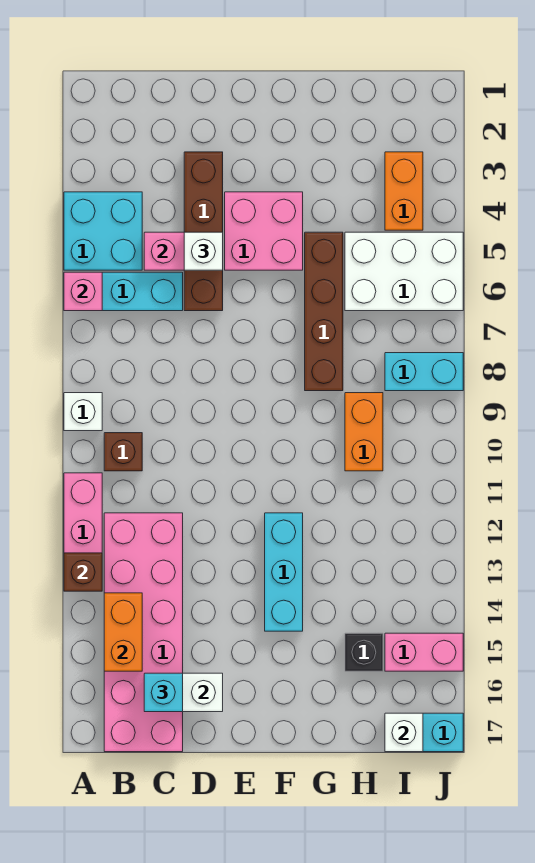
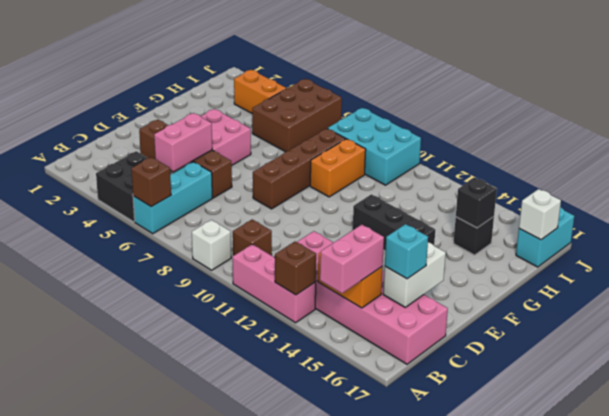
cyan brick A4:B5 level 1 -> black brick A4:B5 level 1
pink brick A6 level 2 -> brown brick A6 level 2
white brick D5 level 3 -> none
cyan brick F12:F14 level 1 -> black brick F12:F14 level 1
brown brick G5:G8 level 1 -> brown brick E8:H8 level 1
white brick H5:J6 level 1 -> brown brick H5:J6 level 1
orange brick H9:H10 level 1 -> orange brick G9:H9 level 1
none -> black brick H15 level 2
cyan brick I8:J8 level 1 -> cyan brick I8:J10 level 1
pink brick I15:J15 level 1 -> pink brick A15:B15 level 3

